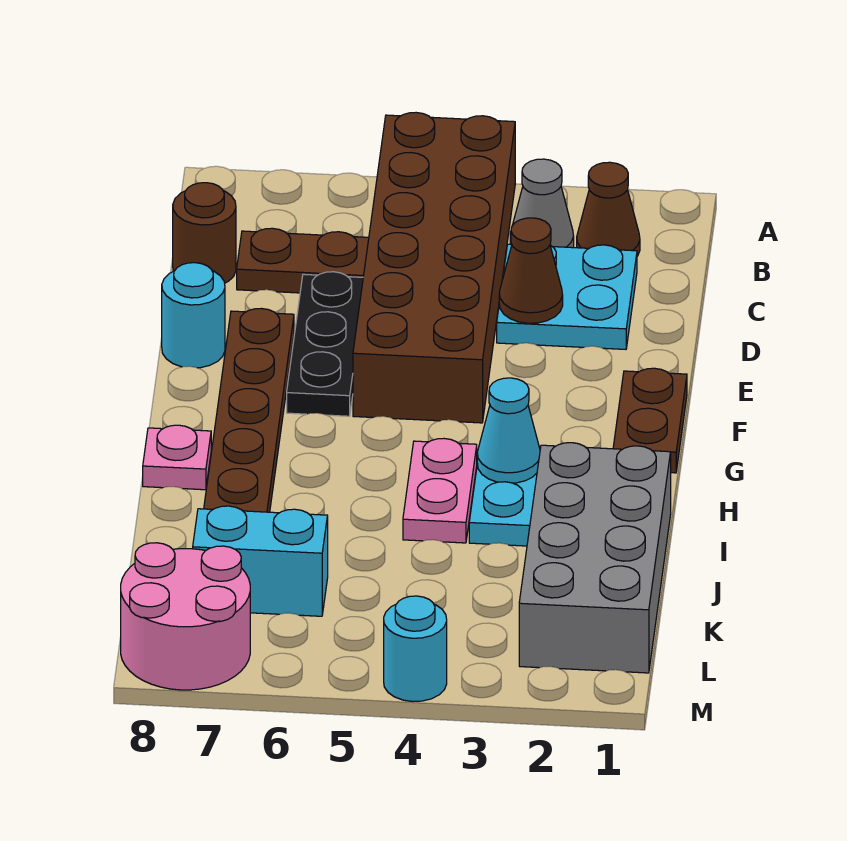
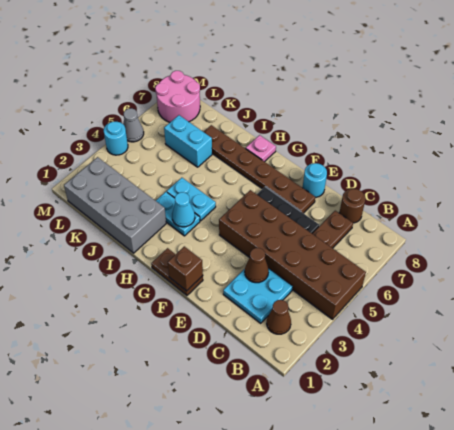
grey cone B3 level 1 -> grey cone M5 level 1
none -> brown brick F1 level 2
pink plate H4:I4 level 1 -> cyan plate H4:I4 level 1
cyan brick K6:K7 level 1 -> cyan brick J6:K6 level 1

